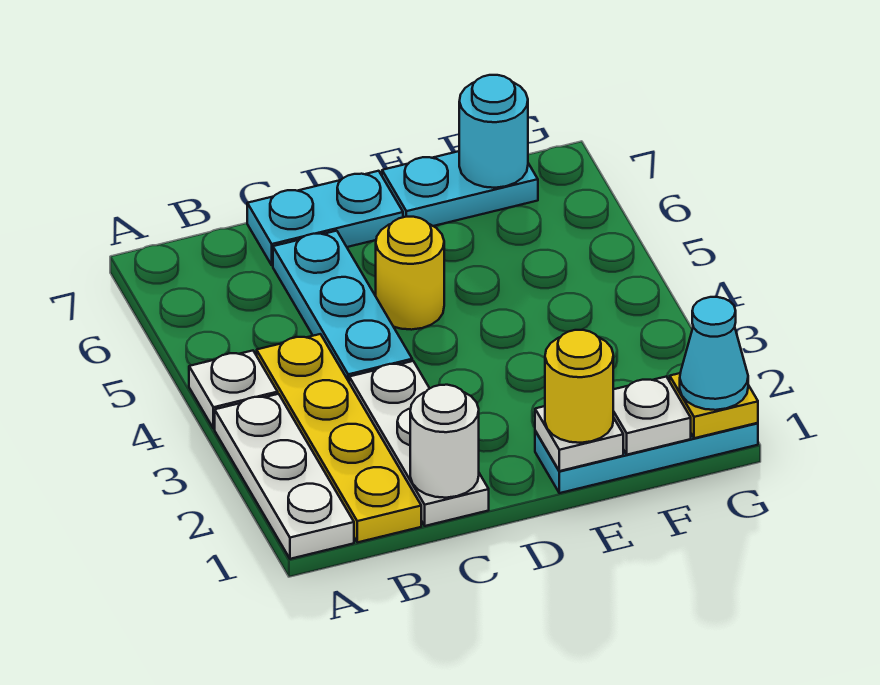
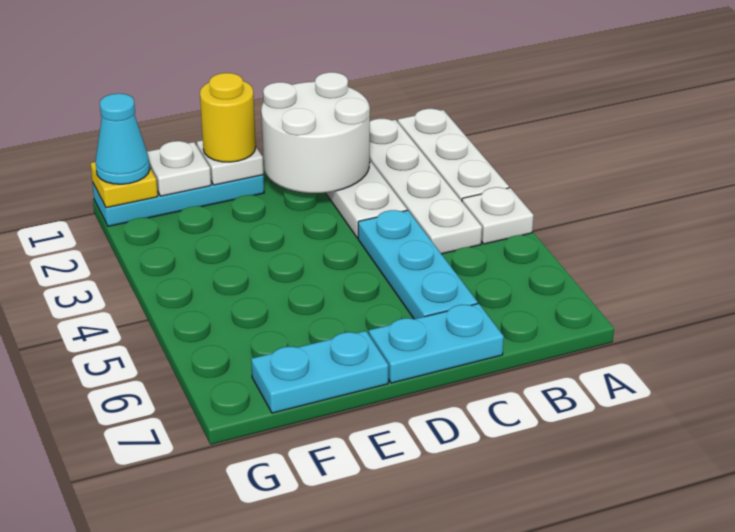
yellow plate B1:B4 level 1 -> white plate B1:B4 level 1
white round brick C1 level 2 -> white round brick C1:D2 level 2
yellow round brick D5 level 1 -> none
cyan round brick F7 level 2 -> none

